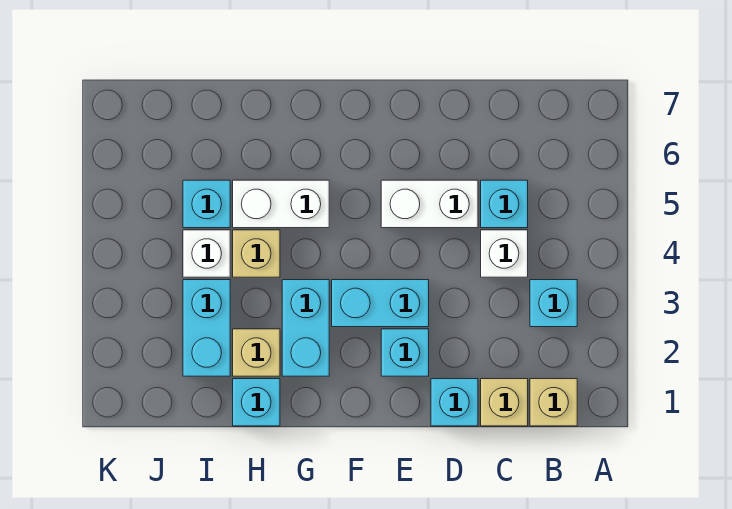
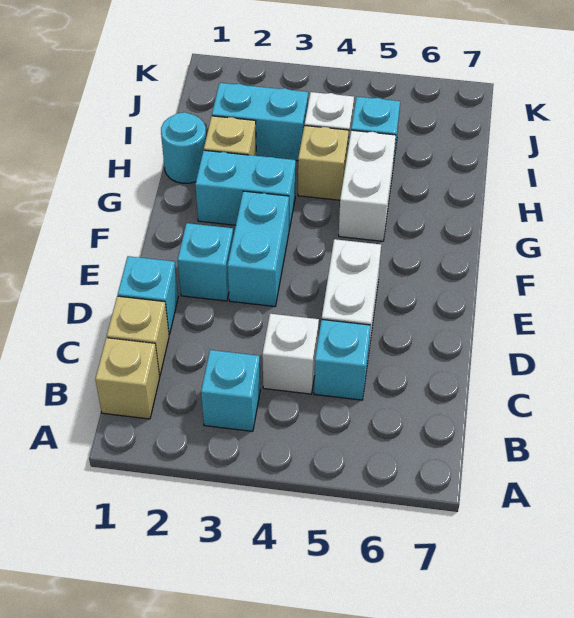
cyan brick H1 level 1 -> cyan round brick H1 level 1

